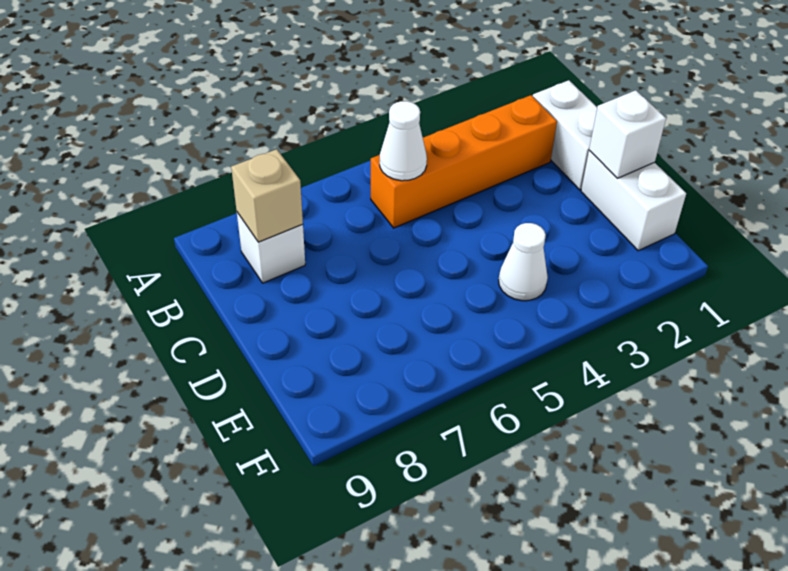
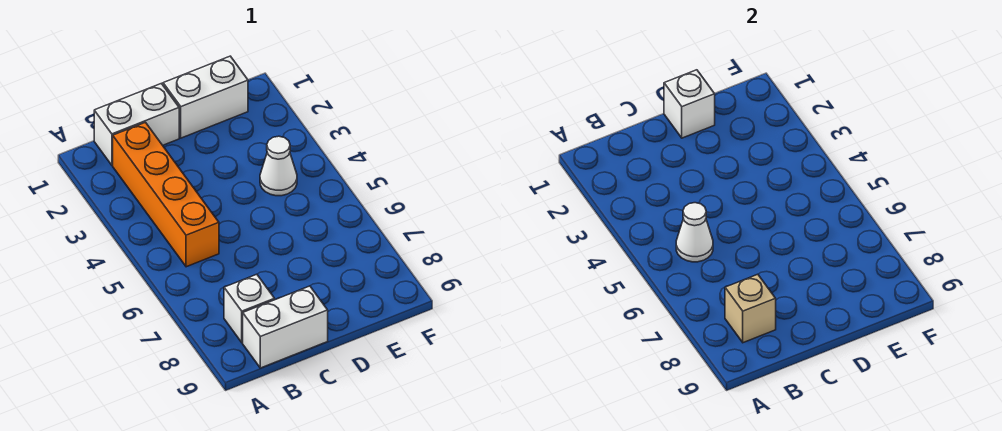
none -> white brick B9:C9 level 1

